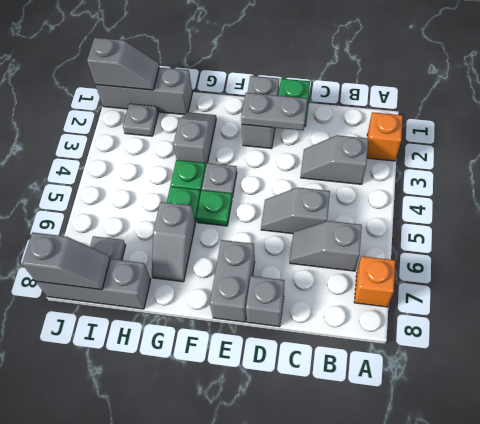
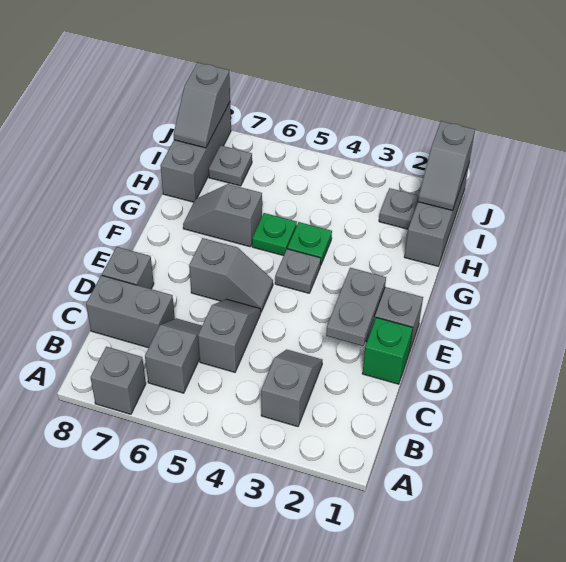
orange brick A2 level 1 -> none
orange brick A7 level 1 -> grey brick A7 level 1
grey brick E7:E8 level 1 -> grey brick C7:C8 level 1
green plate F5 level 1 -> none
grey slope G2:G3 level 1 top 3 -> grey slope E5:E6 level 1 top 6

